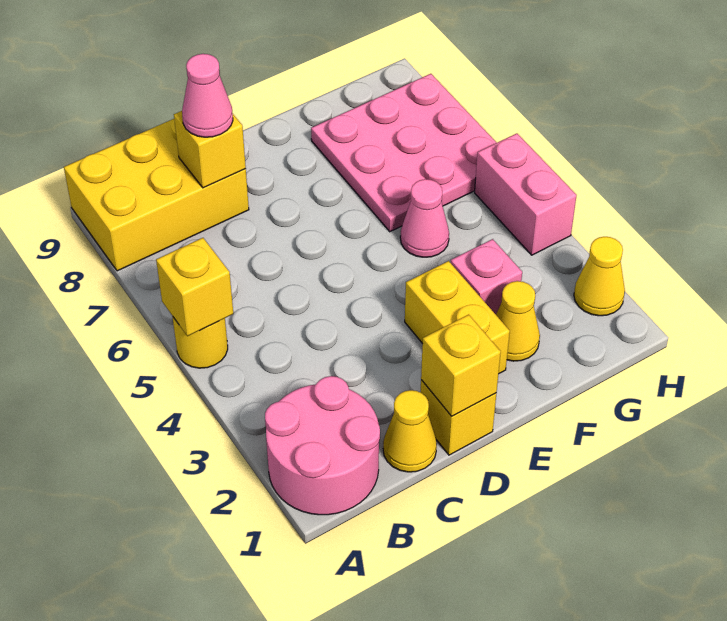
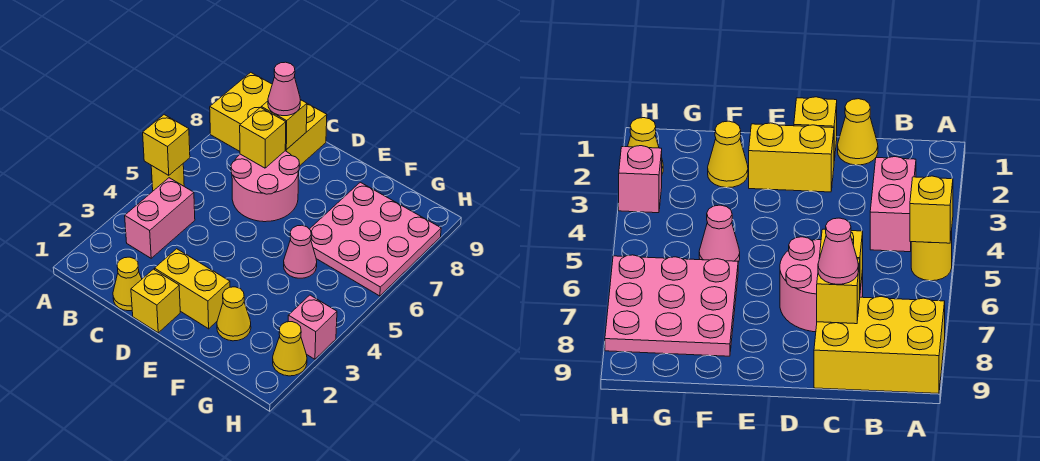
pink round brick A1:B2 level 1 -> pink round brick C6:D7 level 1
yellow brick D1 level 2 -> yellow brick C7 level 2
yellow brick E2:E3 level 1 -> yellow brick D2:E2 level 1
pink brick F3 level 1 -> pink brick H3 level 1
pink brick H4:H5 level 1 -> pink brick B3:B4 level 1

